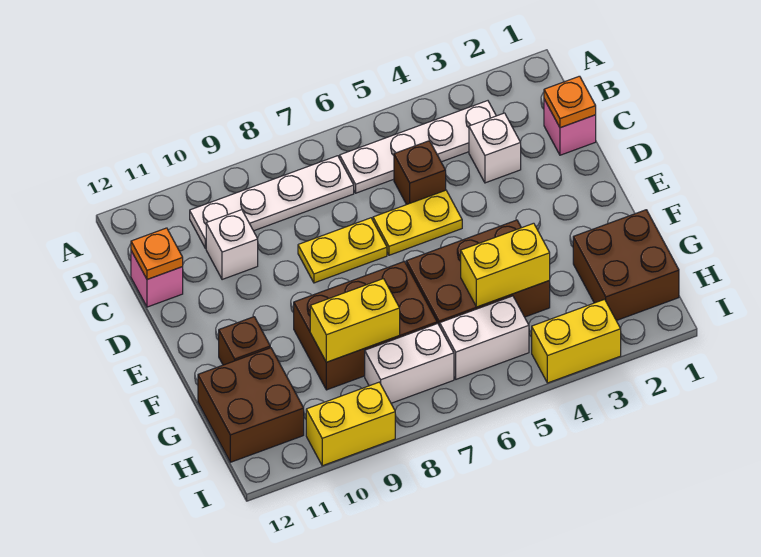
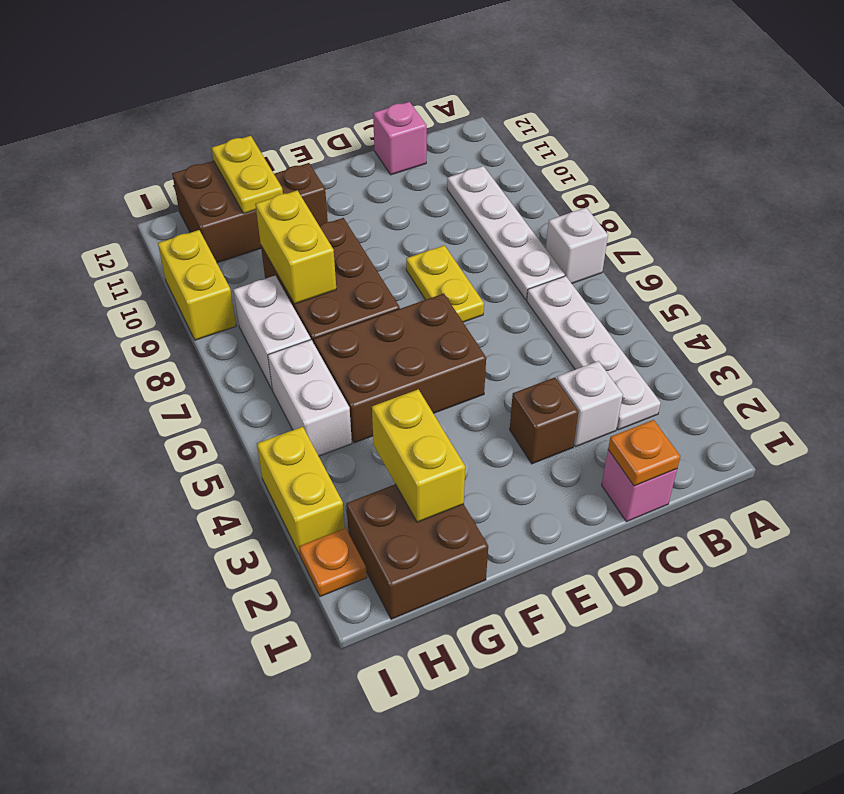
brown brick C5 level 1 -> brown brick D3 level 1
white brick C10 level 1 -> white brick A7 level 1
orange plate C12 level 2 -> orange plate I2 level 1
yellow plate D5:D6 level 1 -> yellow plate G11:G12 level 2
brown brick F4:G6 level 1 -> brown brick E5:G6 level 1
yellow brick G4:G5 level 2 -> yellow brick G2:G3 level 2

